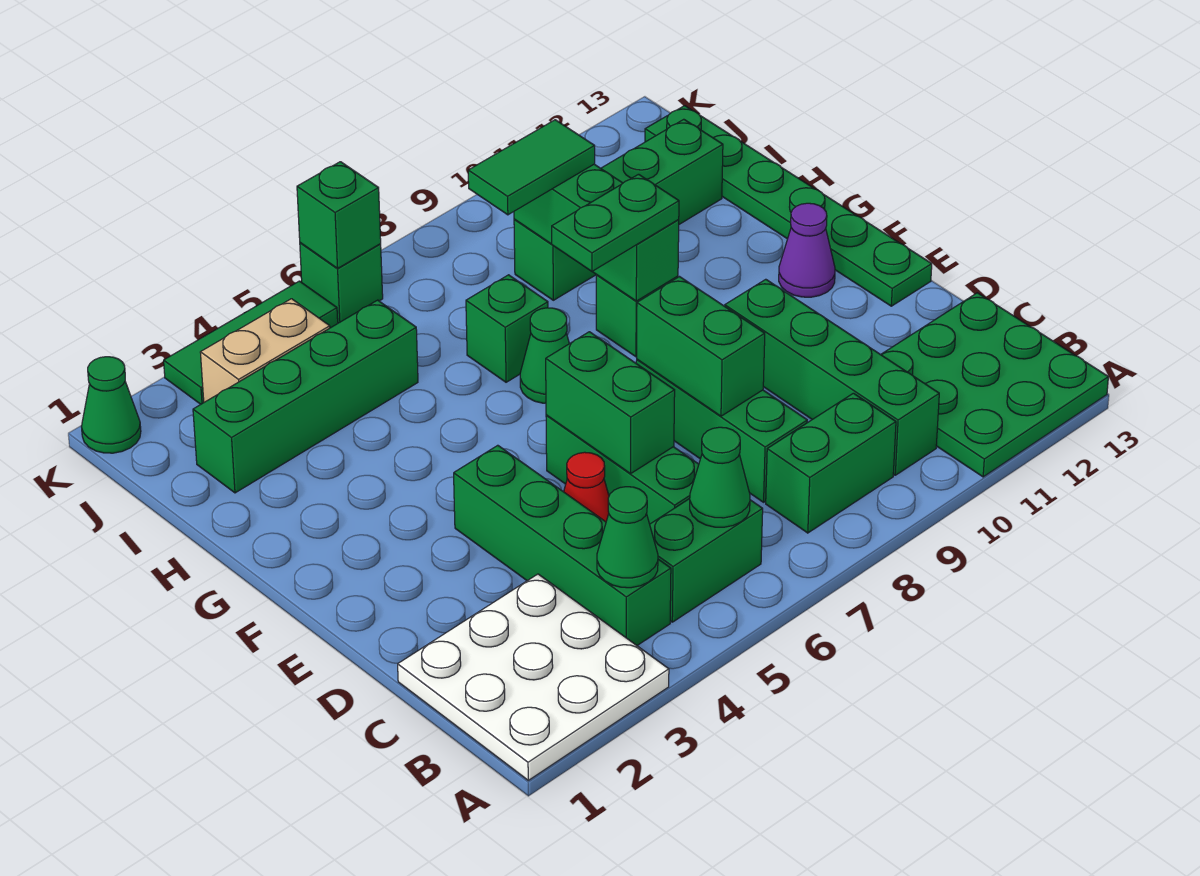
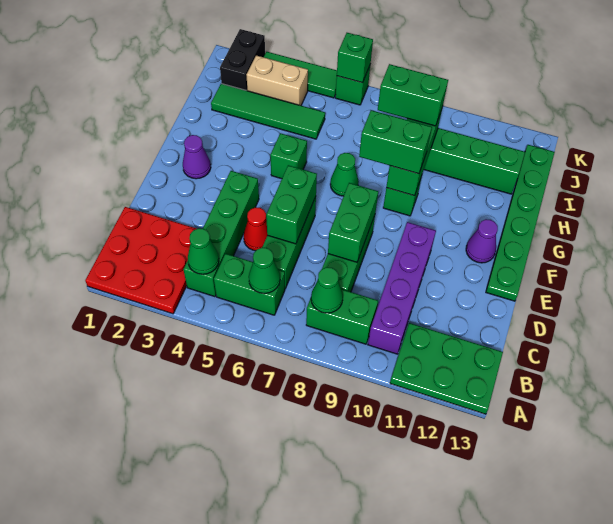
white plate A1:C3 level 1 -> red plate A1:C3 level 1
green plate A11:C13 level 1 -> green plate A11:B13 level 1
green brick B10:E10 level 1 -> purple brick B10:E10 level 1
none -> purple cone F2 level 1
green plate G8:G9 level 3 -> green brick G8:G9 level 3
green brick H7 level 1 -> green brick G5 level 1
green brick I2:I5 level 1 -> green tile I2:I5 level 1
green tile I8:I9 level 3 -> green brick I8:I9 level 3
none -> black brick J2:K2 level 1
green cone K1 level 1 -> green cone B8 level 2

